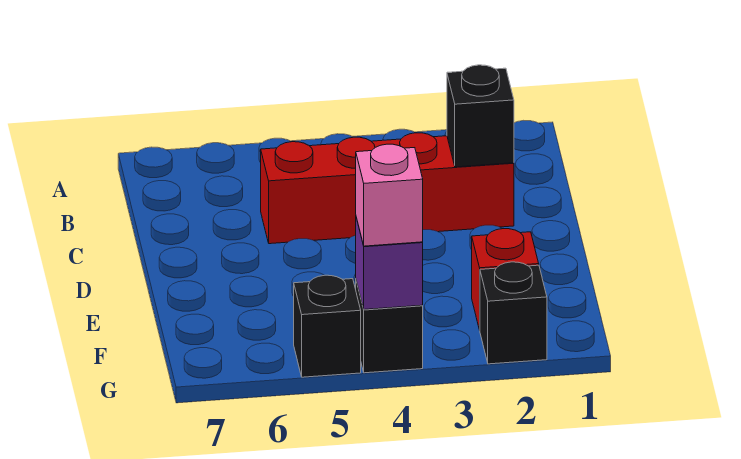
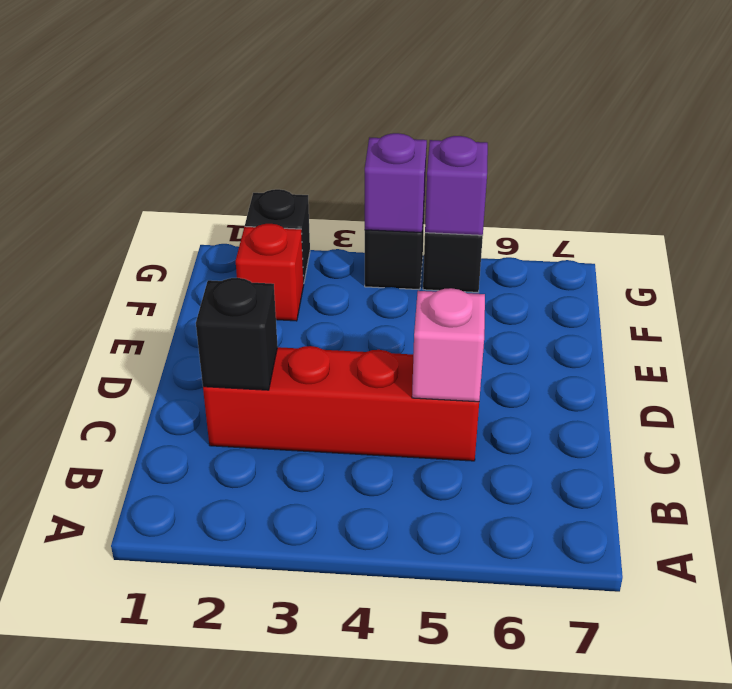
pink brick G4 level 3 -> pink brick C5 level 2
none -> purple brick G5 level 2

